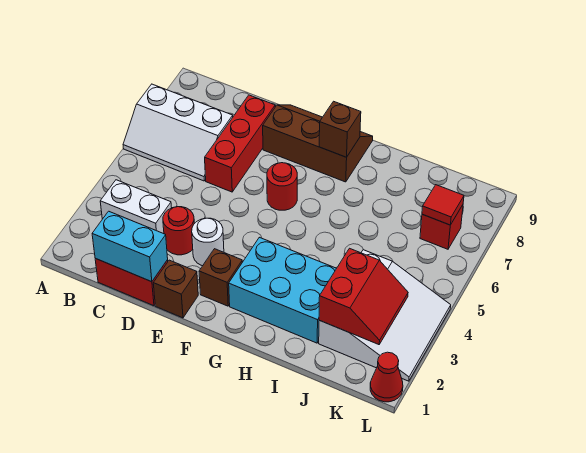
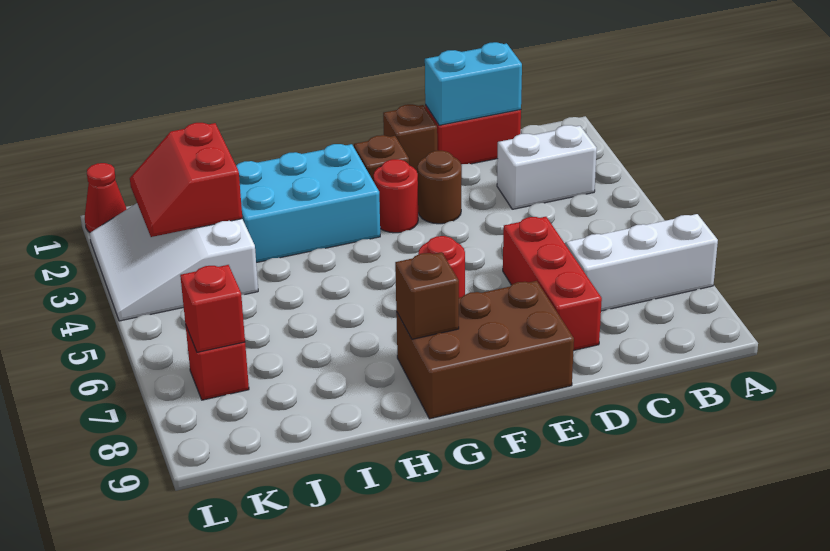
red round brick D3 level 1 -> red round brick F3 level 1
white round brick E3 level 1 -> brown round brick E3 level 1
brown slope E8:G9 level 1 top 8 -> brown brick E8:G9 level 1
red tile K7 level 2 -> red brick K7 level 2

